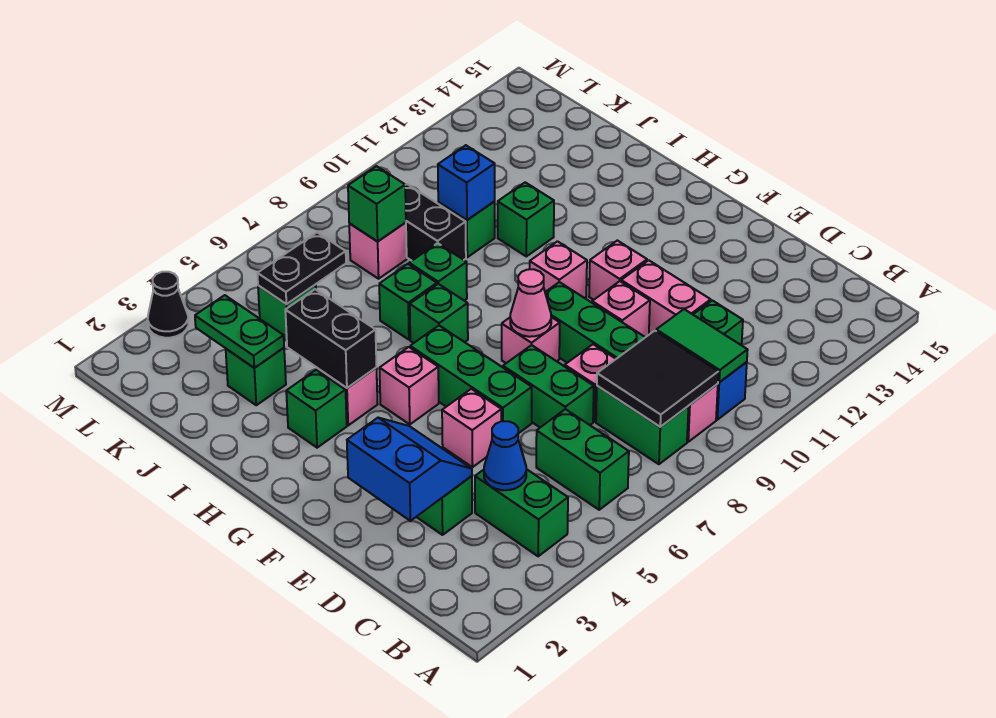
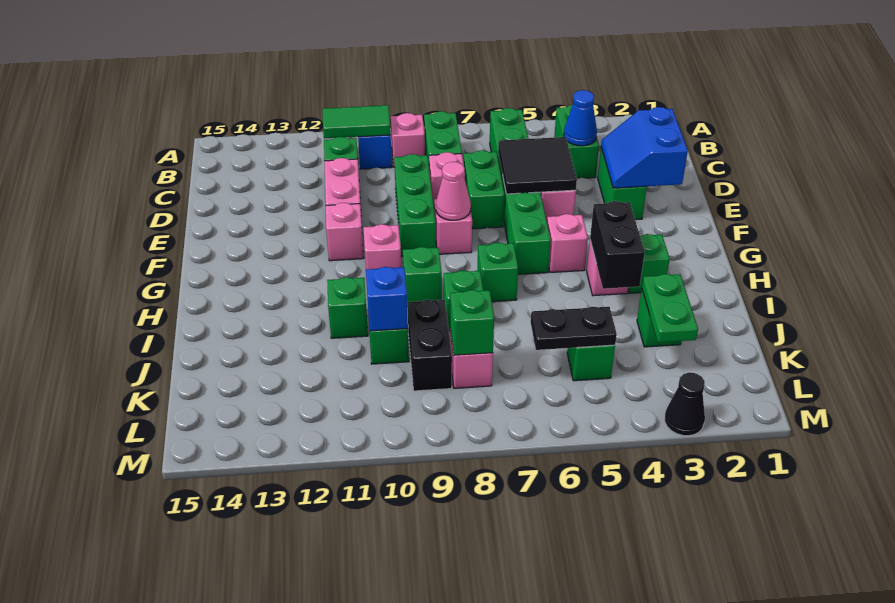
black tile B8:C9 level 2 -> black tile D5:E6 level 2
green tile B10:C10 level 2 -> green tile B10:B11 level 2
pink brick E10 level 1 -> none
green brick I7 level 1 -> green brick H9 level 1

